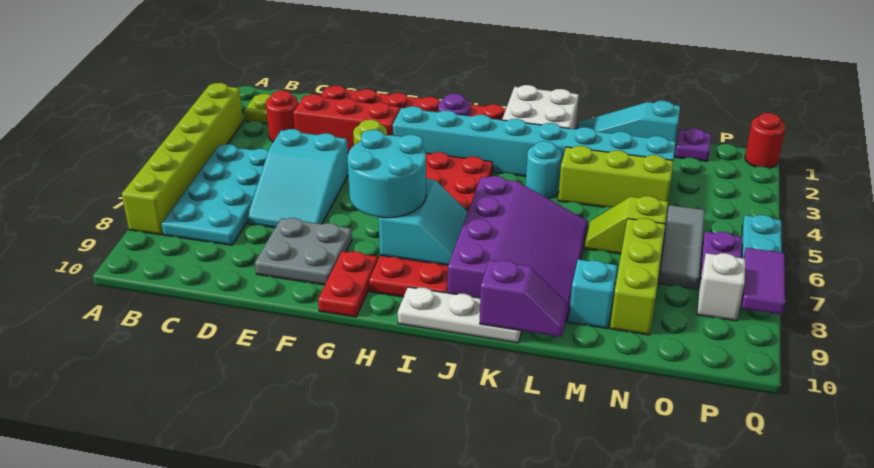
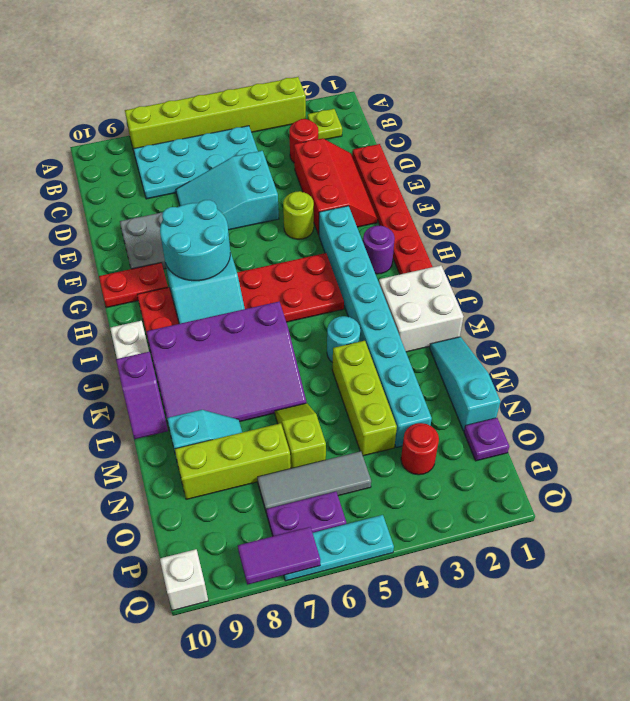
white brick P8 level 1 -> white brick Q10 level 1
red round brick Q1 level 1 -> red round brick O3 level 1

